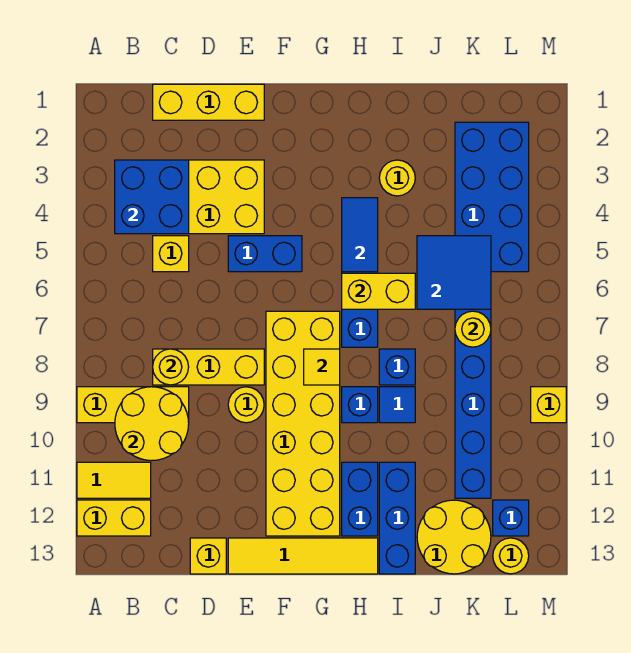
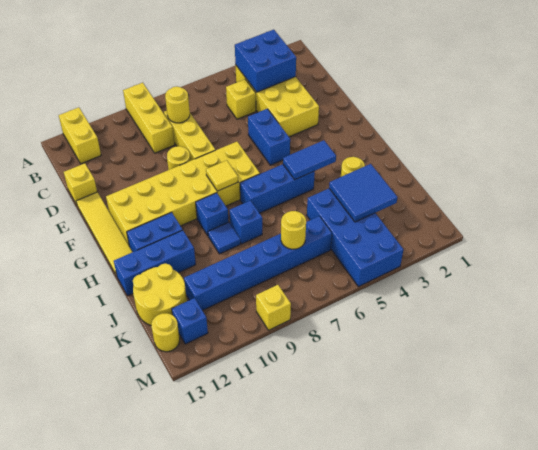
yellow tile A11:B11 level 1 -> none
yellow round brick B9:C10 level 2 -> none
yellow brick C1:E1 level 1 -> none
yellow brick H6:I6 level 2 -> none
blue tile J5:K6 level 2 -> blue tile J3:K4 level 2
blue brick K2:L5 level 1 -> blue brick J4:M5 level 1

